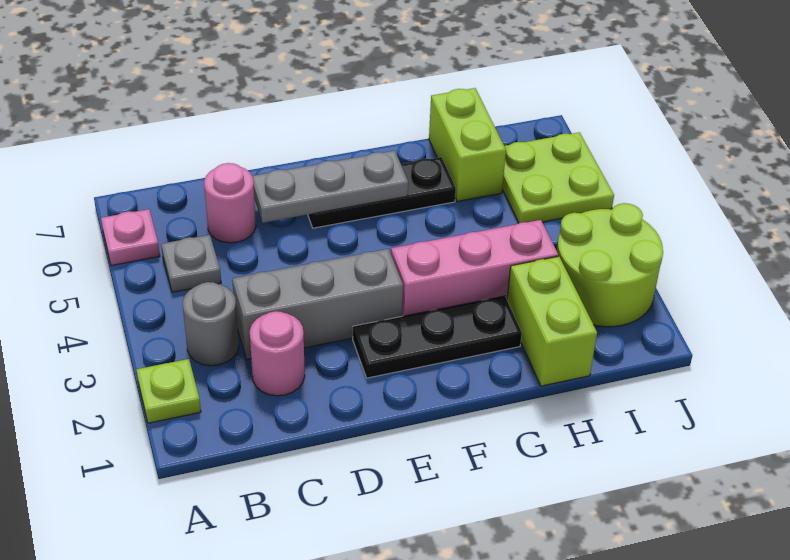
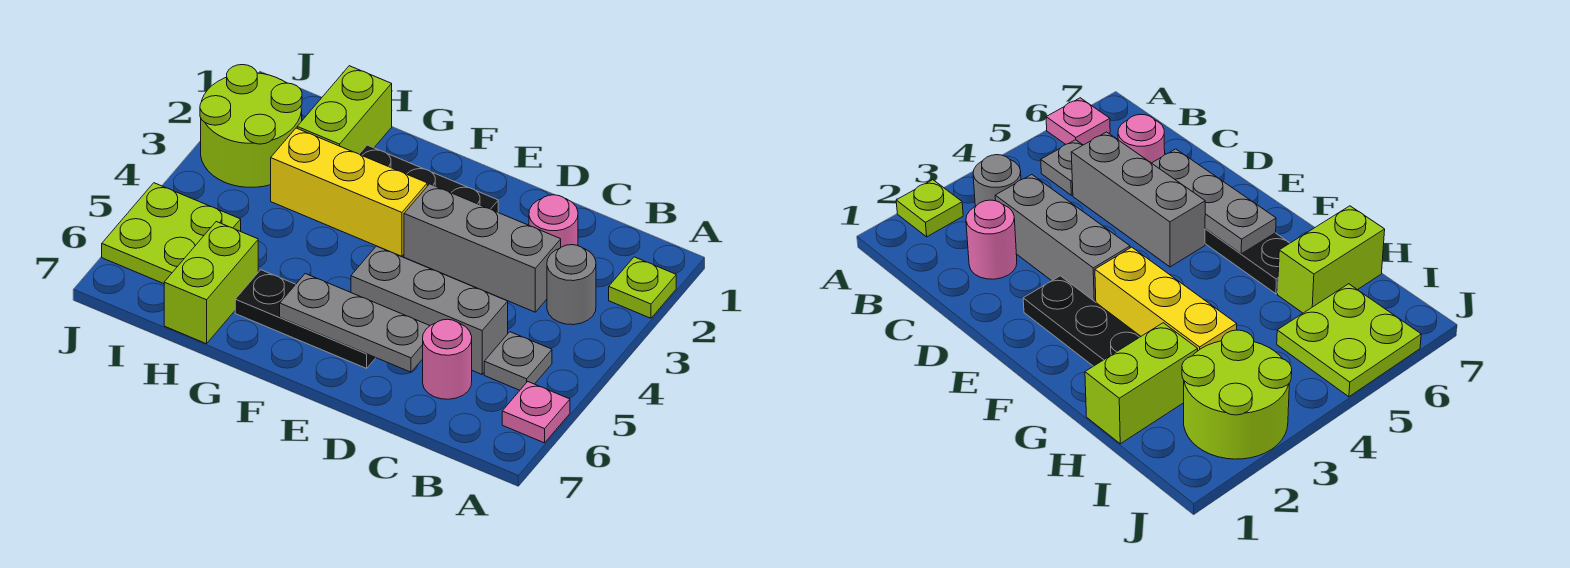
none -> grey brick C5:E5 level 1
pink brick F3:H3 level 1 -> yellow brick F3:H3 level 1

